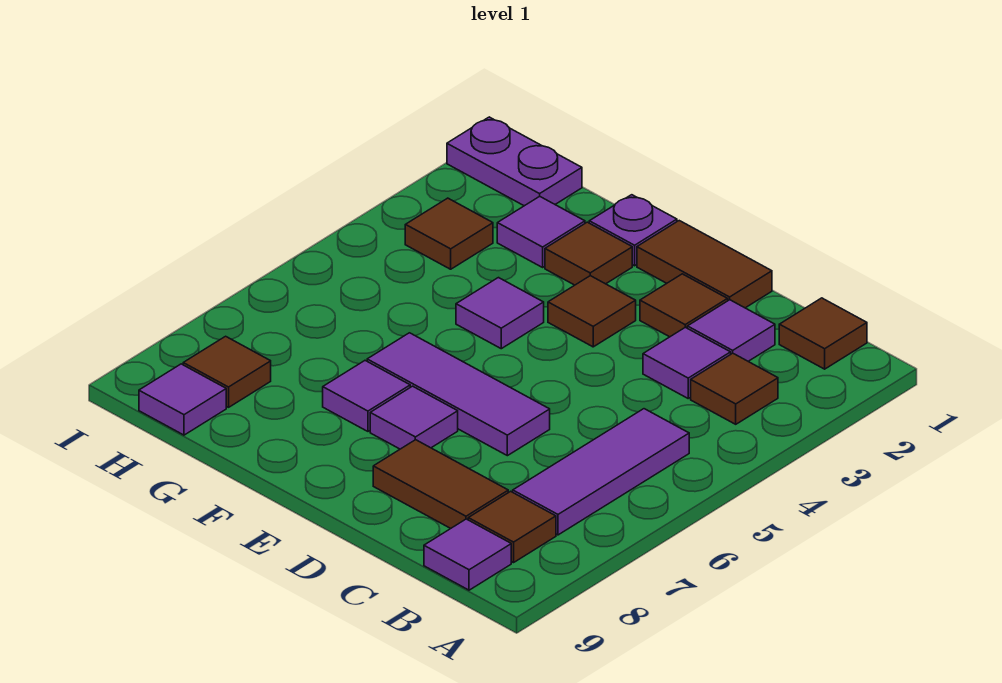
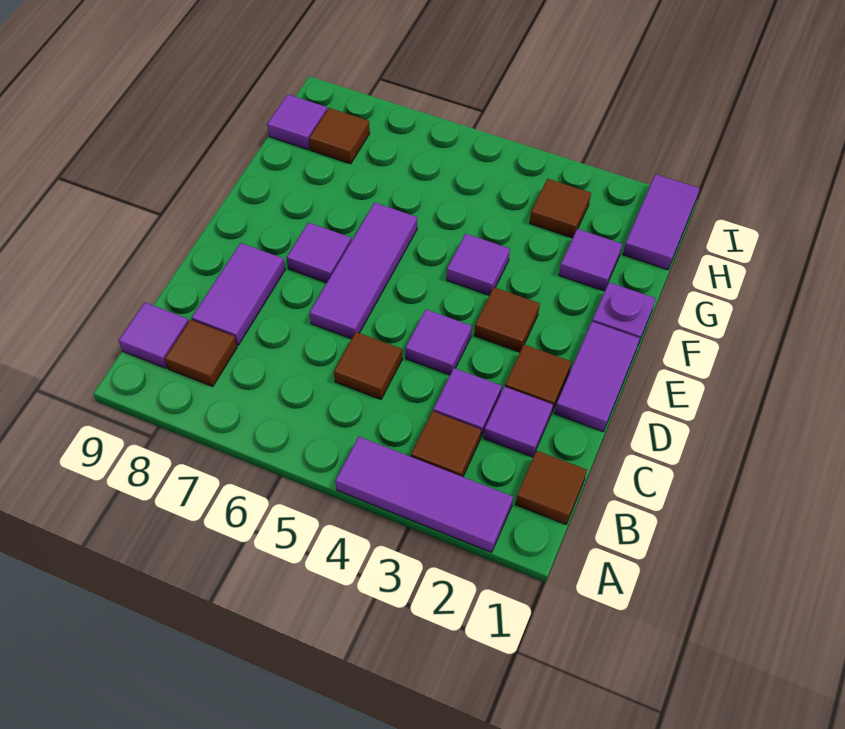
purple tile B5:B7 level 1 -> purple tile A2:A4 level 1
brown tile C8:D8 level 1 -> purple tile C8:D8 level 1
brown tile D1:E1 level 1 -> purple tile D1:E1 level 1
brown tile F2 level 1 -> brown tile C5 level 1
purple tile F7 level 1 -> purple tile D4 level 1
purple plate H1:I1 level 1 -> purple tile H1:I1 level 1

